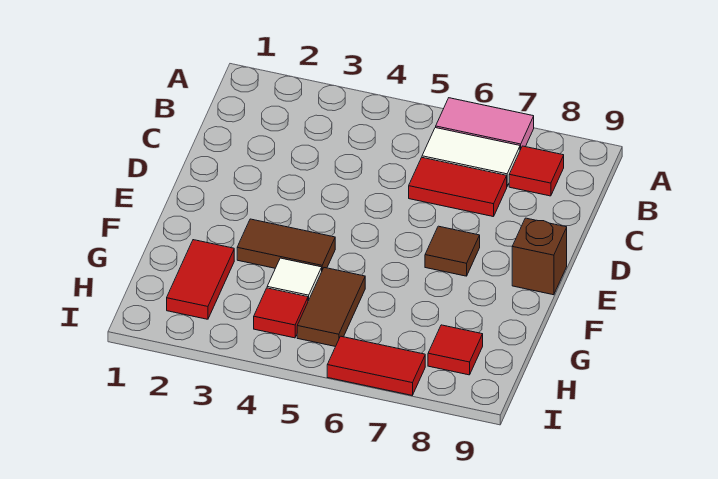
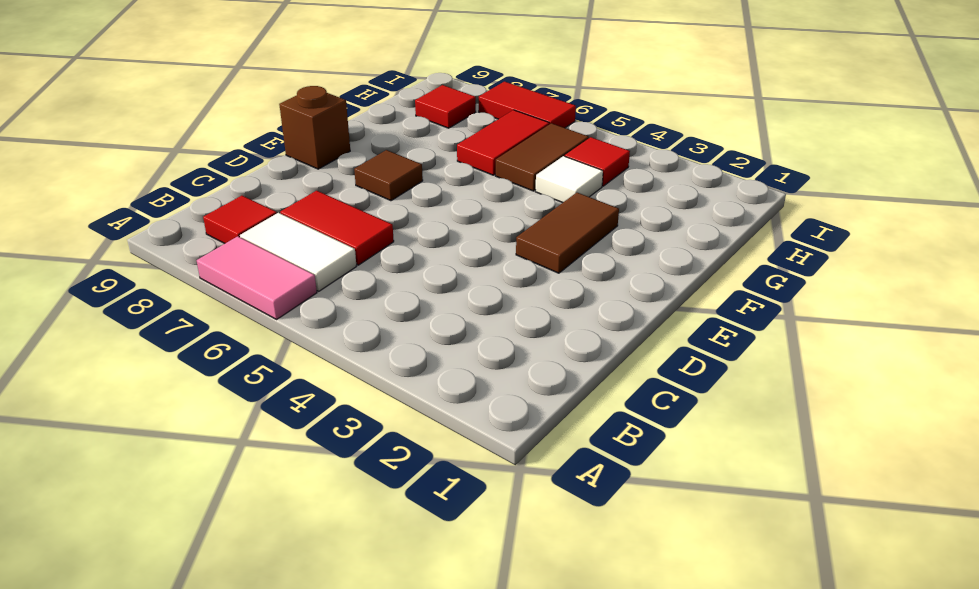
brown tile F3:F4 level 1 -> brown tile E3:F3 level 1
red tile G2:H2 level 1 -> red tile G6:H6 level 1

